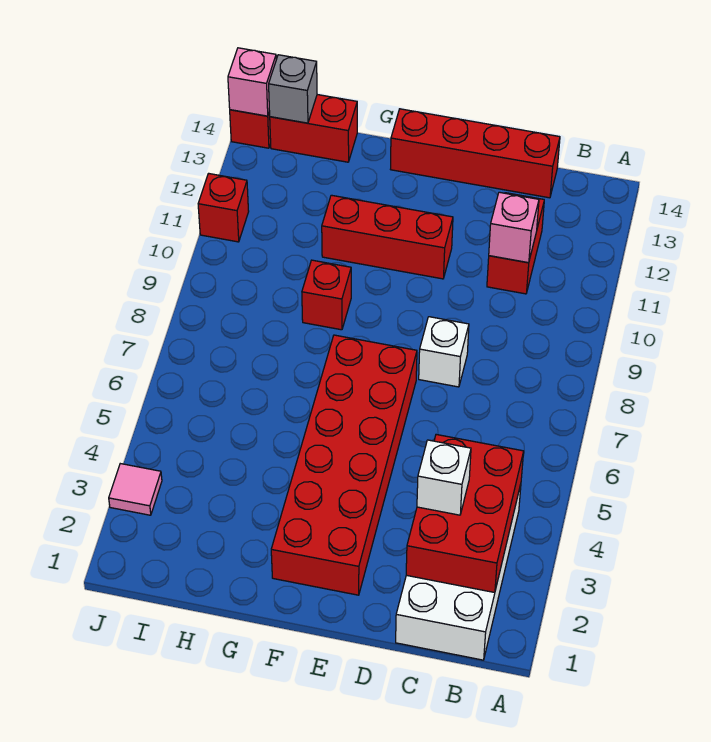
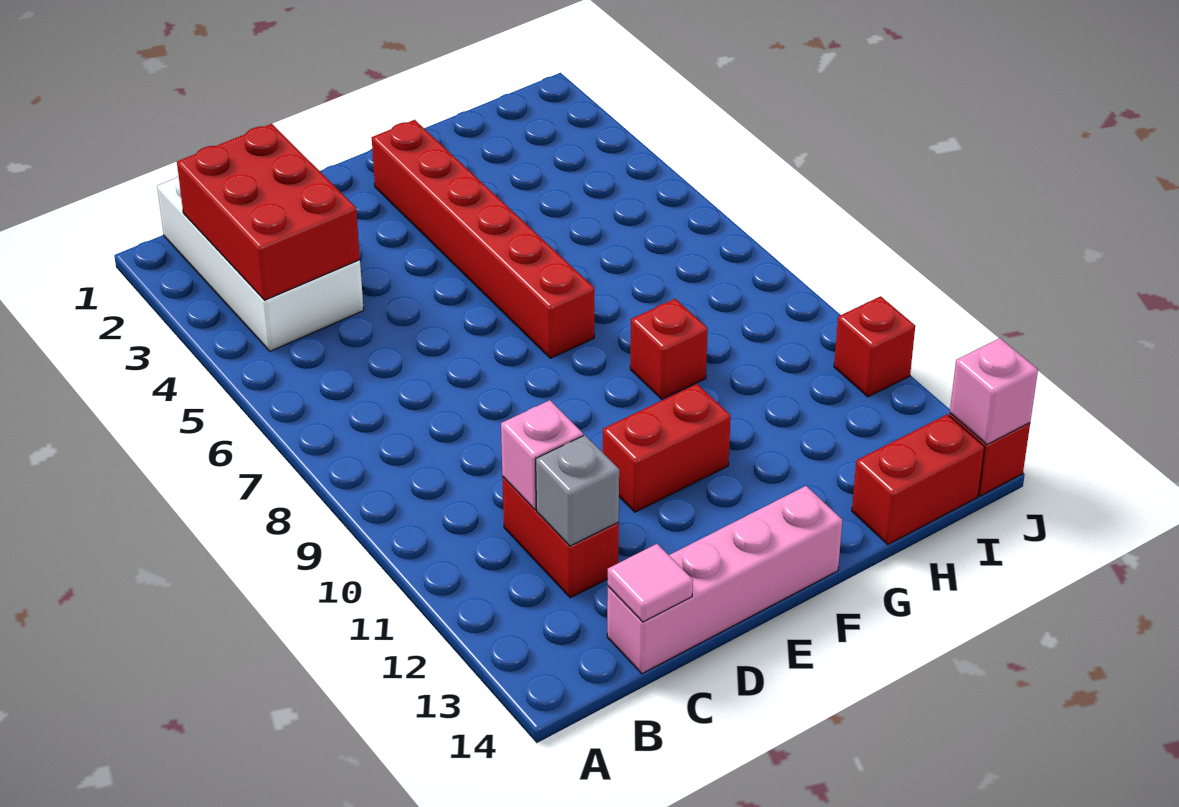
white brick C3 level 3 -> none
red brick C14:F14 level 1 -> pink brick C14:F14 level 1
white brick D8 level 1 -> none
red brick E2:F7 level 1 -> red brick F2:F7 level 1
red brick E11:G11 level 1 -> red brick E11:F11 level 1
grey brick I14 level 2 -> grey brick C12 level 2
pink tile J3 level 1 -> pink tile C14 level 2

